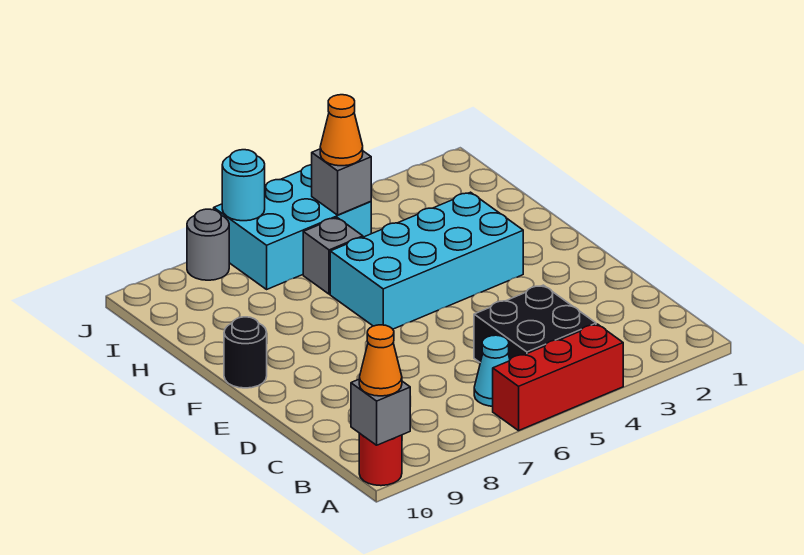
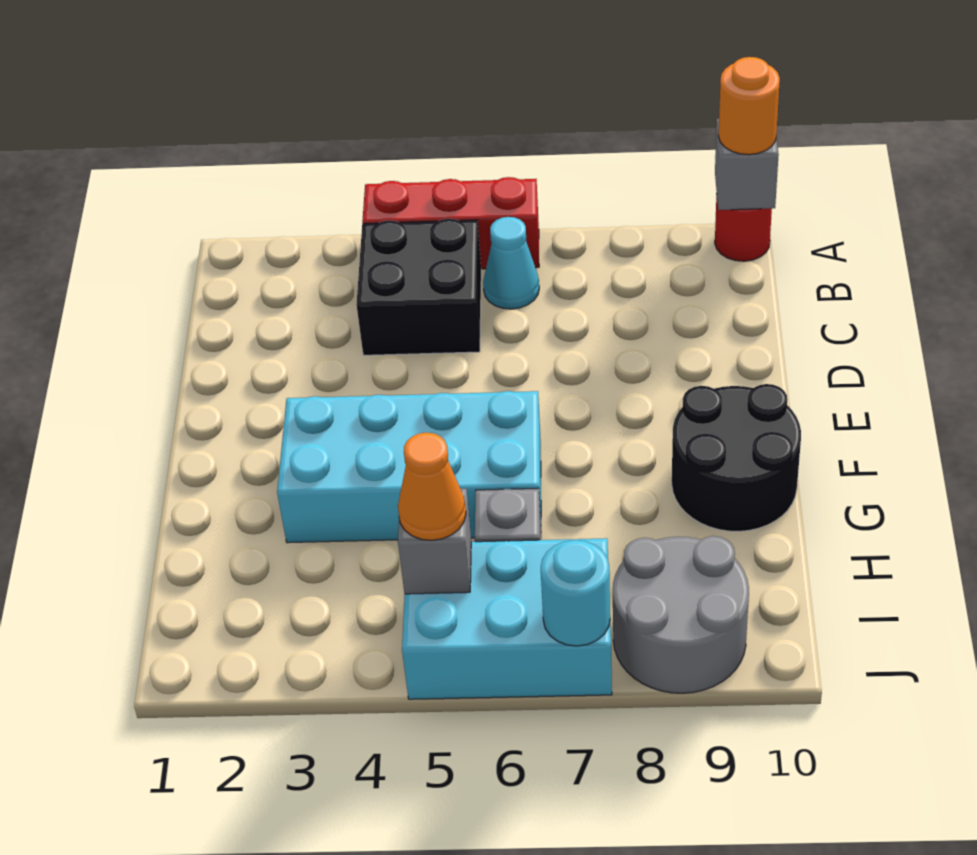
orange cone A10 level 3 -> orange round brick A10 level 3
black round brick F10 level 1 -> black round brick F9:G10 level 1
grey round brick J8 level 1 -> grey round brick I8:J9 level 1

